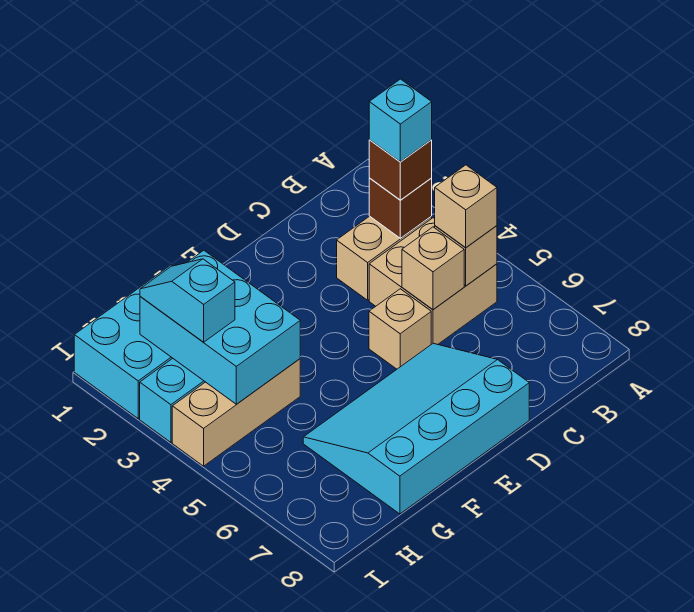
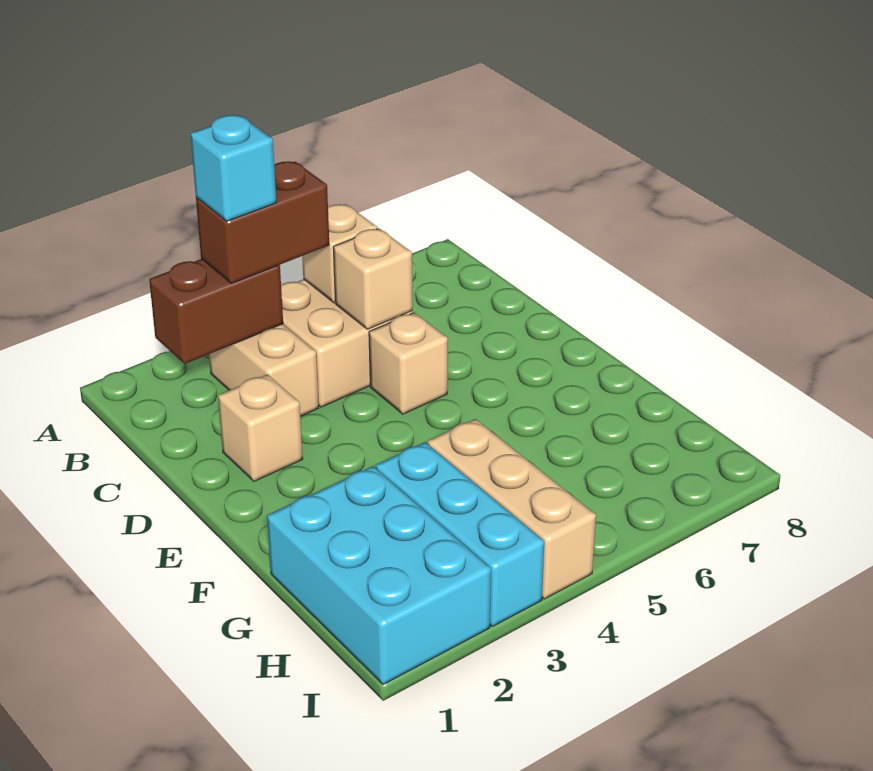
brown brick B3 level 2 -> brown brick B2:B3 level 2
brown brick B3 level 3 -> brown brick B3:B4 level 3
tan brick B5 level 3 -> tan brick D2 level 1
cyan slope D6:G8 level 1 top 8 -> none
cyan brick G2:H4 level 2 -> none
cyan slope H2:H3 level 3 top 3 -> none

